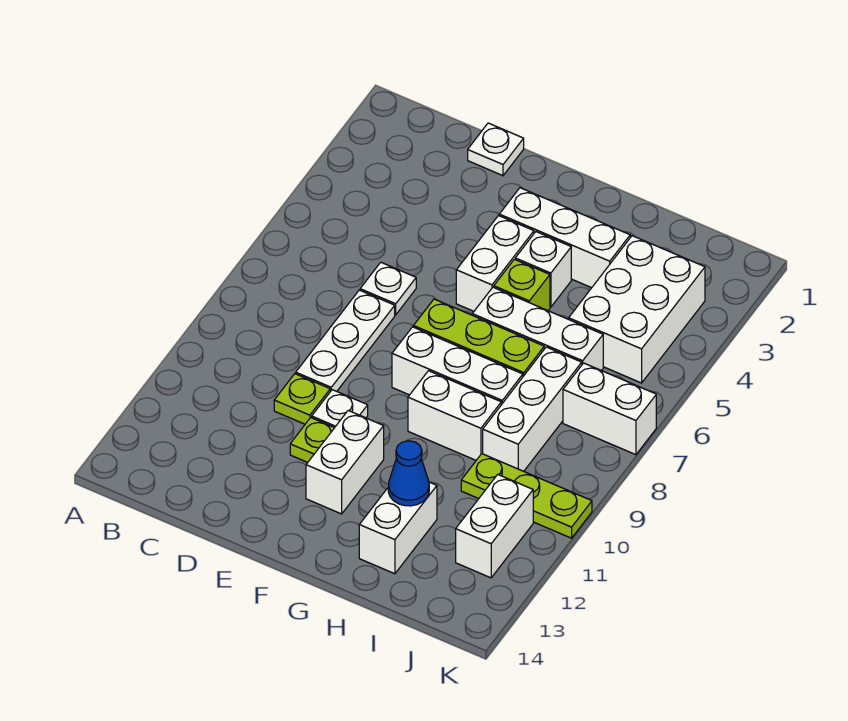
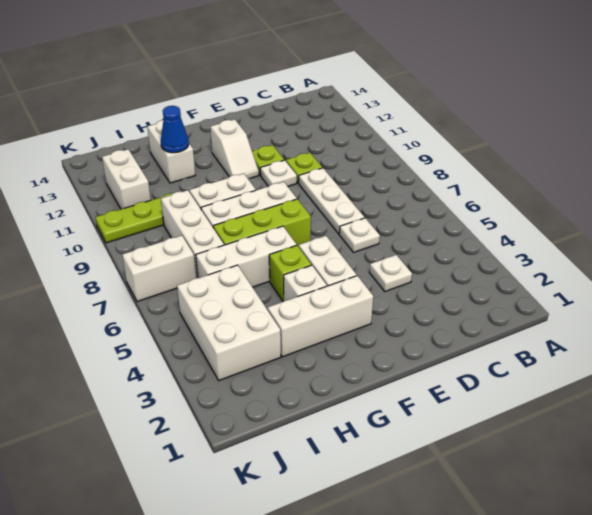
white plate D1 level 1 -> white plate D4 level 1
white brick F11:F12 level 1 -> white slope F11:F12 level 1 top 12

